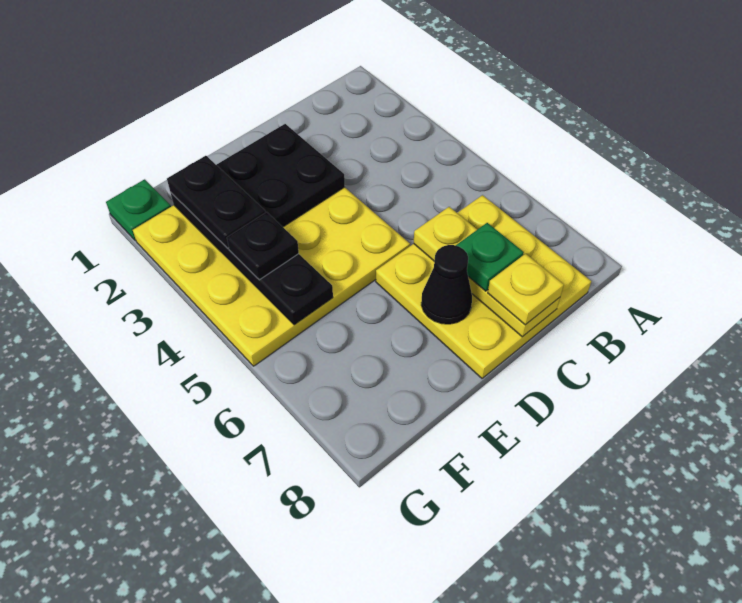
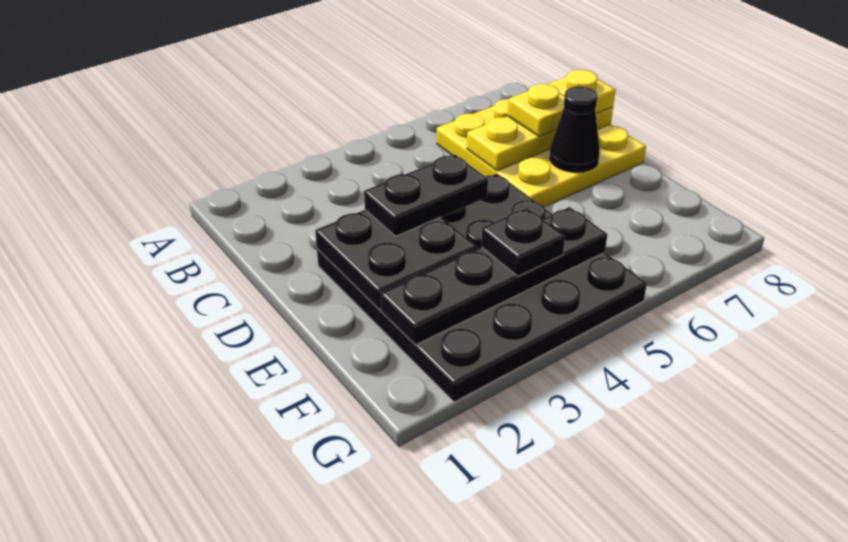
green plate C7 level 3 -> yellow plate C7 level 3
yellow plate D2:G5 level 1 -> black plate D2:G5 level 1
black plate F2:F3 level 3 -> black plate D3:D4 level 3
green plate G1 level 1 -> none

